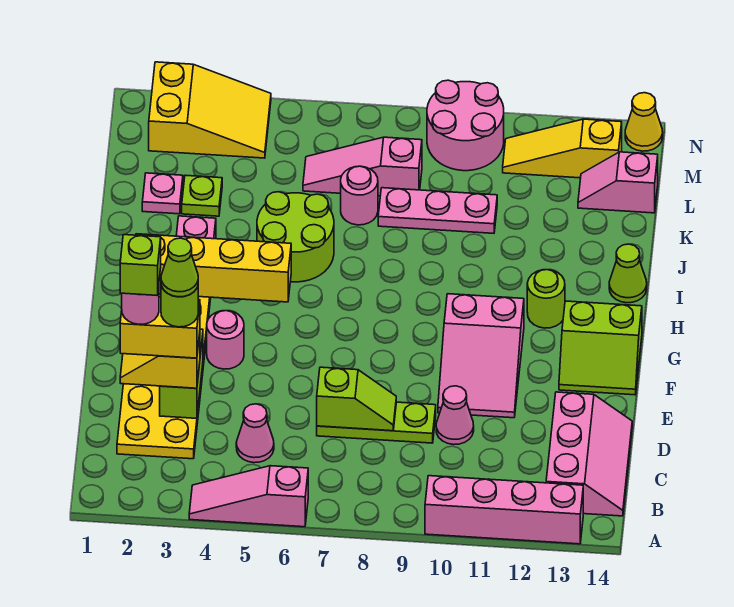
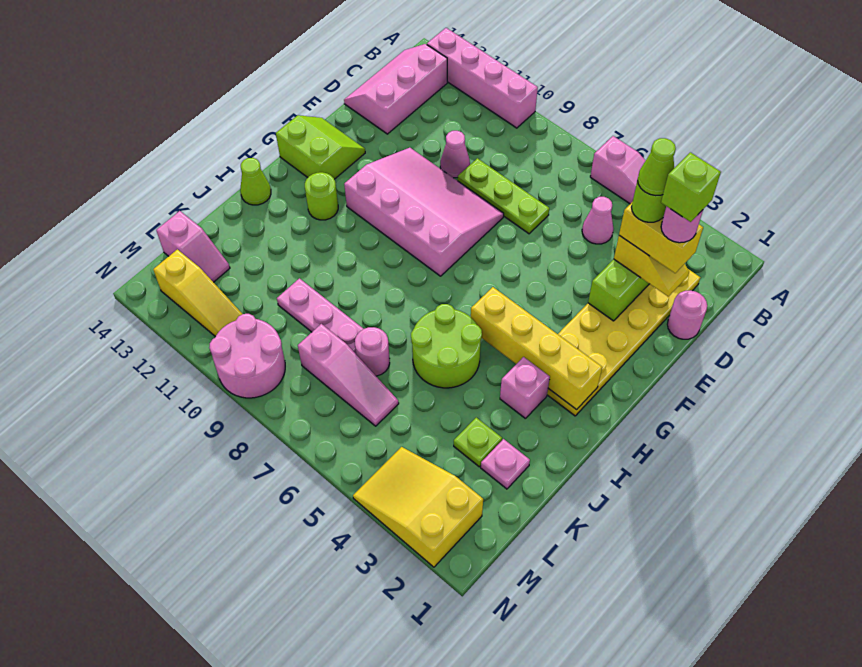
lime slope D7:D8 level 2 top 7 -> none
pink slope E10:G11 level 1 top G -> pink slope E8:G11 level 1 top G
pink round brick F4 level 1 -> pink round brick D1 level 1
yellow cone N14 level 1 -> none

